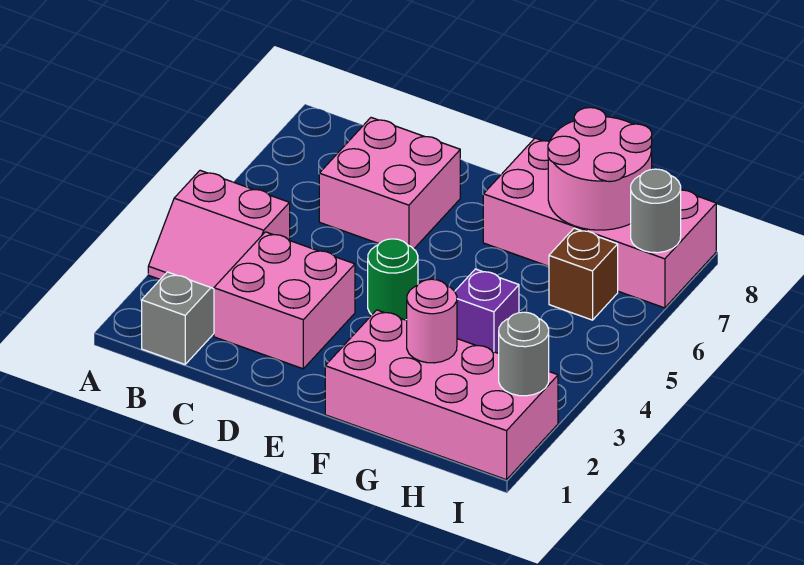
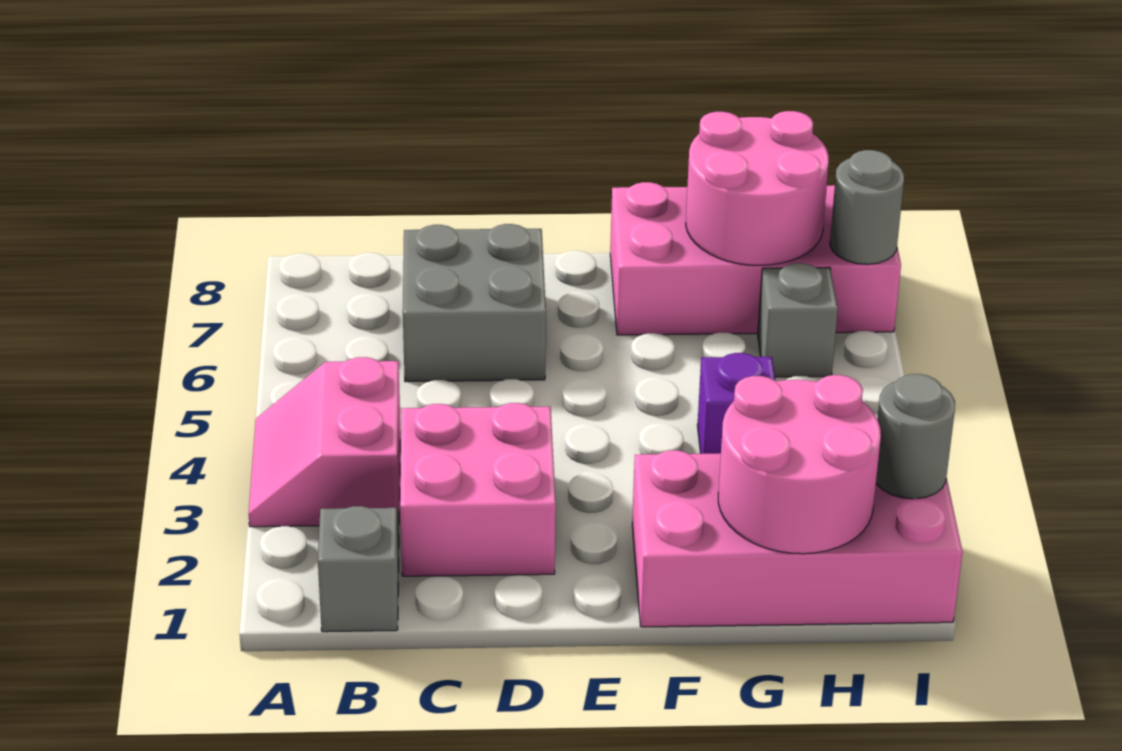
pink slope A3:B4 level 1 top 4 -> pink slope A3:B4 level 1 top B
pink brick C6:D7 level 1 -> grey brick C6:D7 level 1
green round brick E4 level 1 -> none
pink round brick G2 level 2 -> pink round brick G1:H2 level 2
brown brick H6 level 1 -> grey brick H6 level 1

